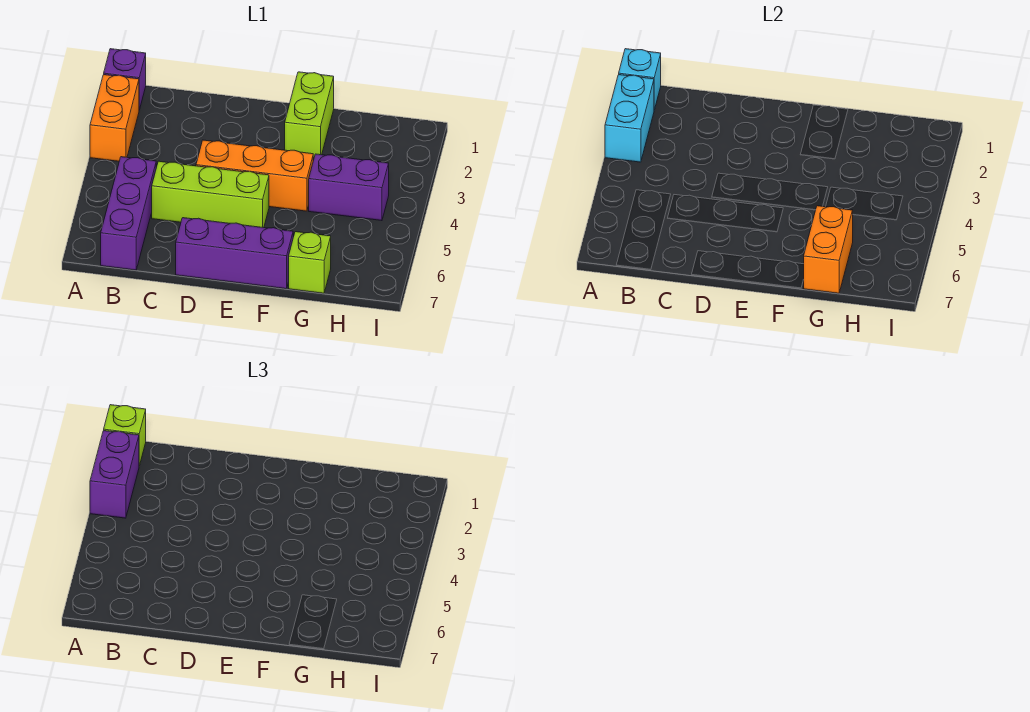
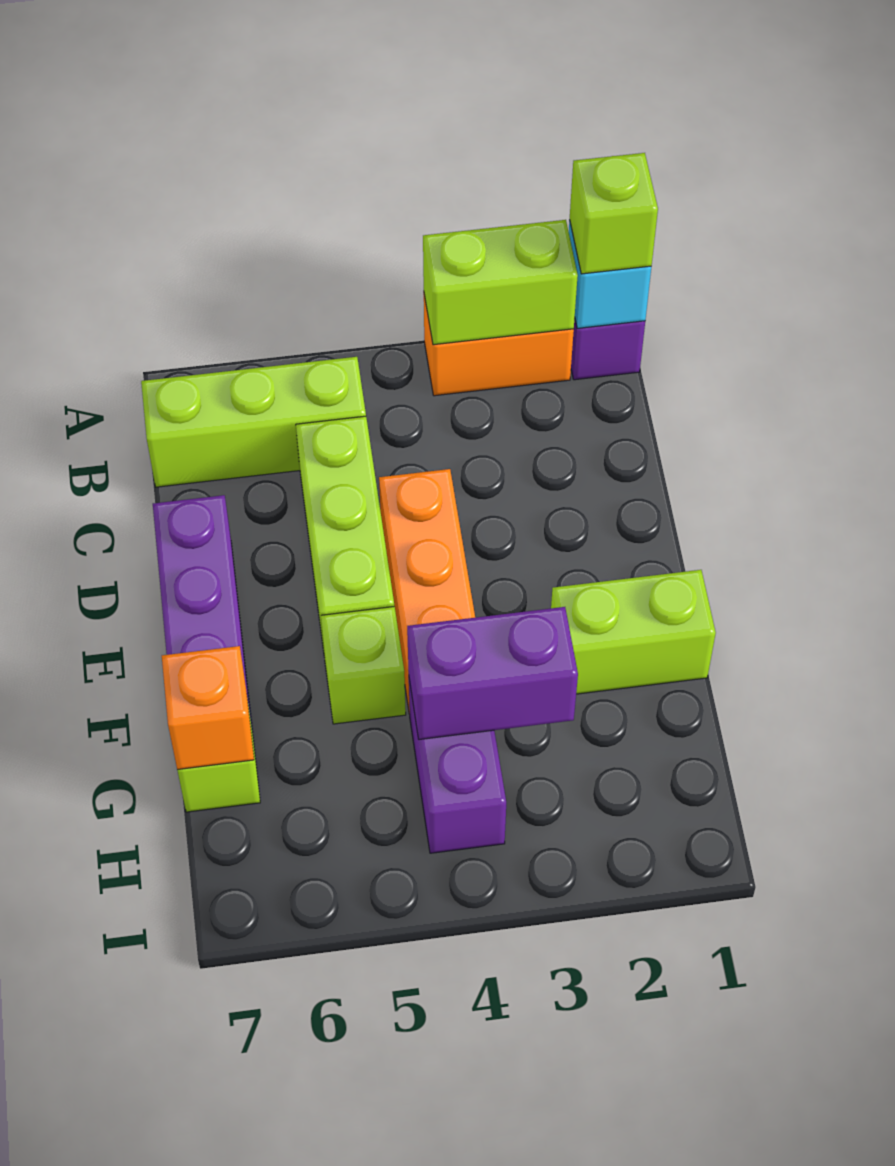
cyan brick A2:A3 level 2 -> lime brick A2:A3 level 2
purple brick A2:A3 level 3 -> purple brick G3:G4 level 2
purple brick B5:B7 level 1 -> lime brick B5:B7 level 1
none -> lime brick F5 level 1
orange brick G6:G7 level 2 -> orange brick G7 level 2

